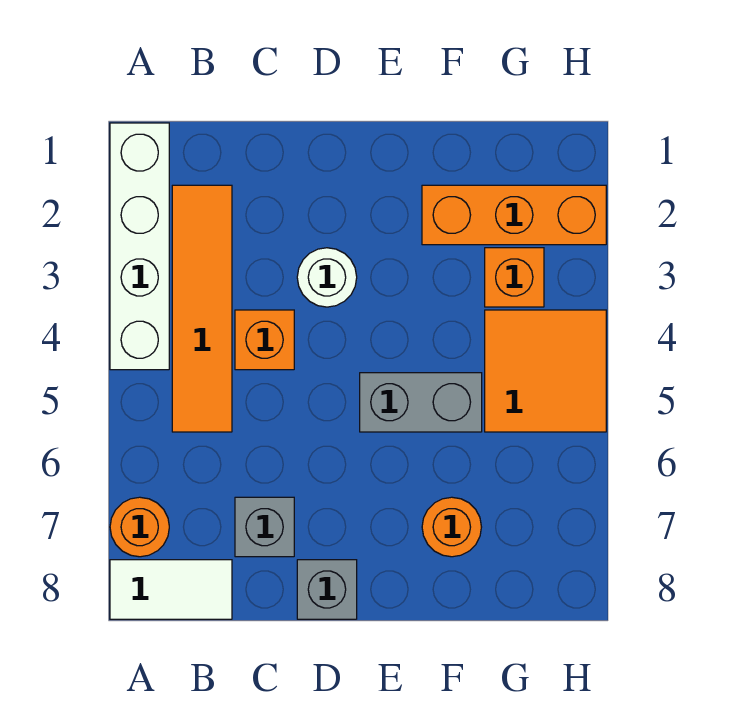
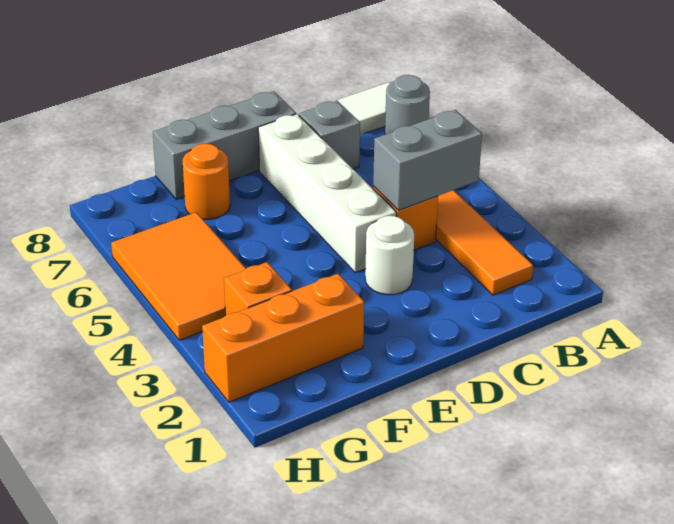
white brick A1:A4 level 1 -> white brick D4:D7 level 1
orange round brick A7 level 1 -> grey round brick A7 level 1
grey brick D8 level 1 -> grey brick D8:F8 level 1
grey brick E5:F5 level 1 -> grey brick B4:C4 level 2
orange tile G4:H5 level 1 -> orange tile G4:H6 level 1

